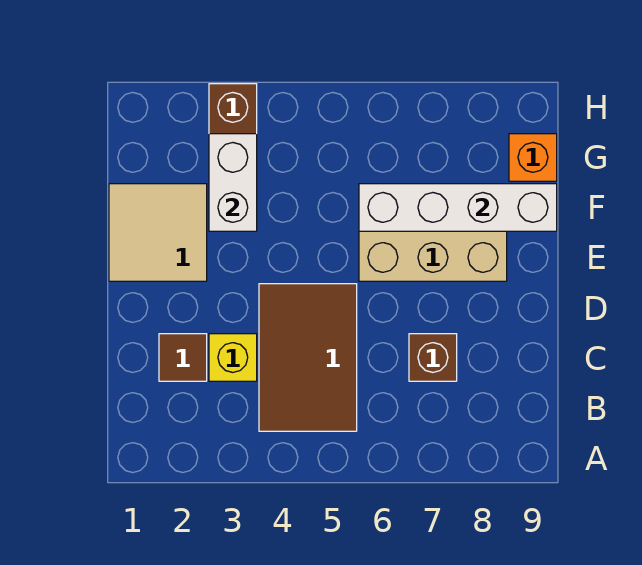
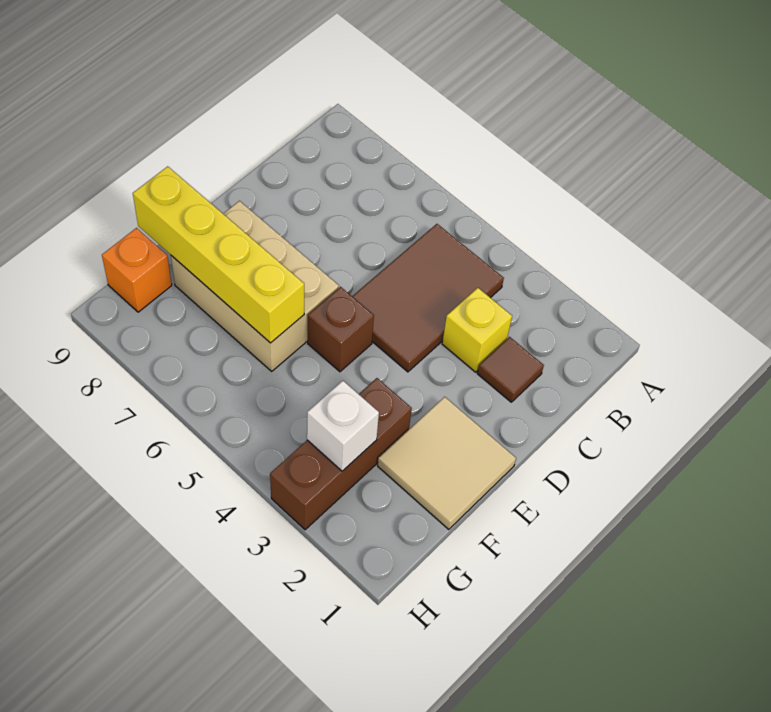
brown brick C7 level 1 -> brown brick E5 level 1
white brick F3:G3 level 2 -> white brick G3 level 2
white brick F6:F9 level 2 -> yellow brick F6:F9 level 2

